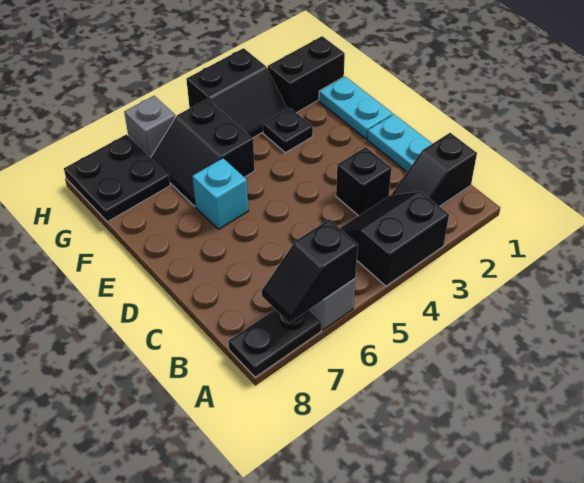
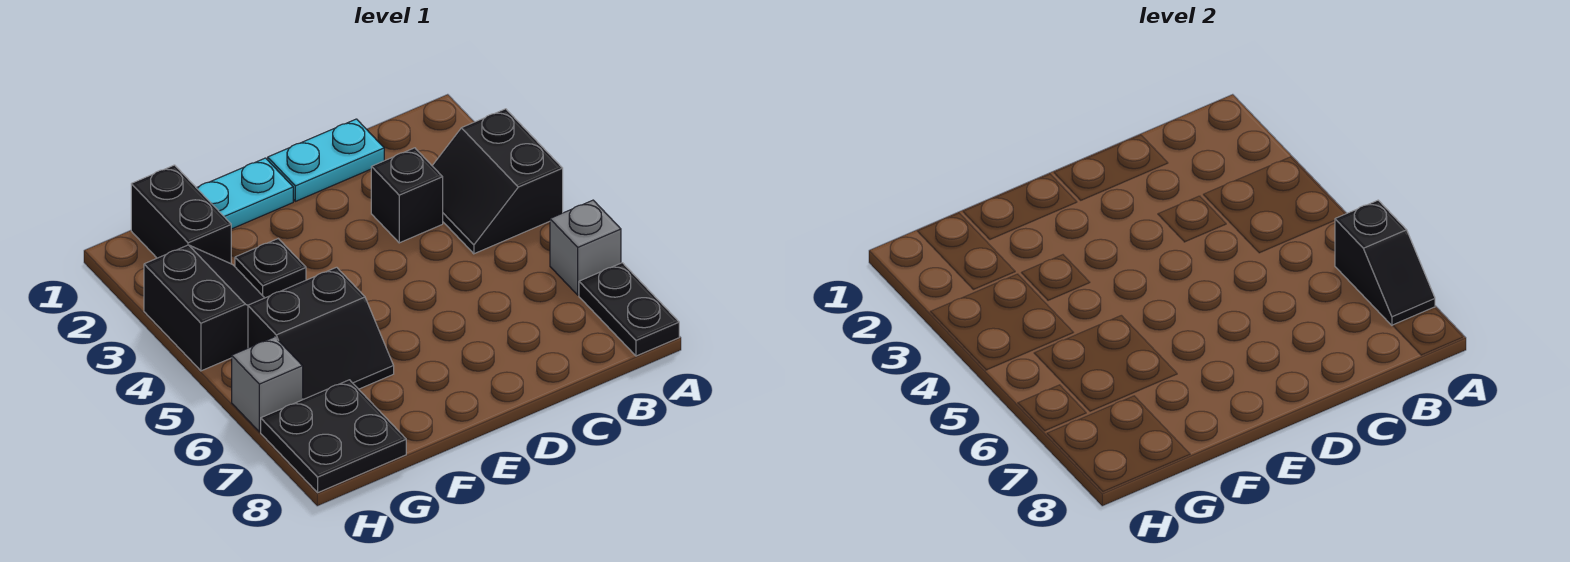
black slope B1:B2 level 1 top 1 -> none
cyan brick E6 level 1 -> none

